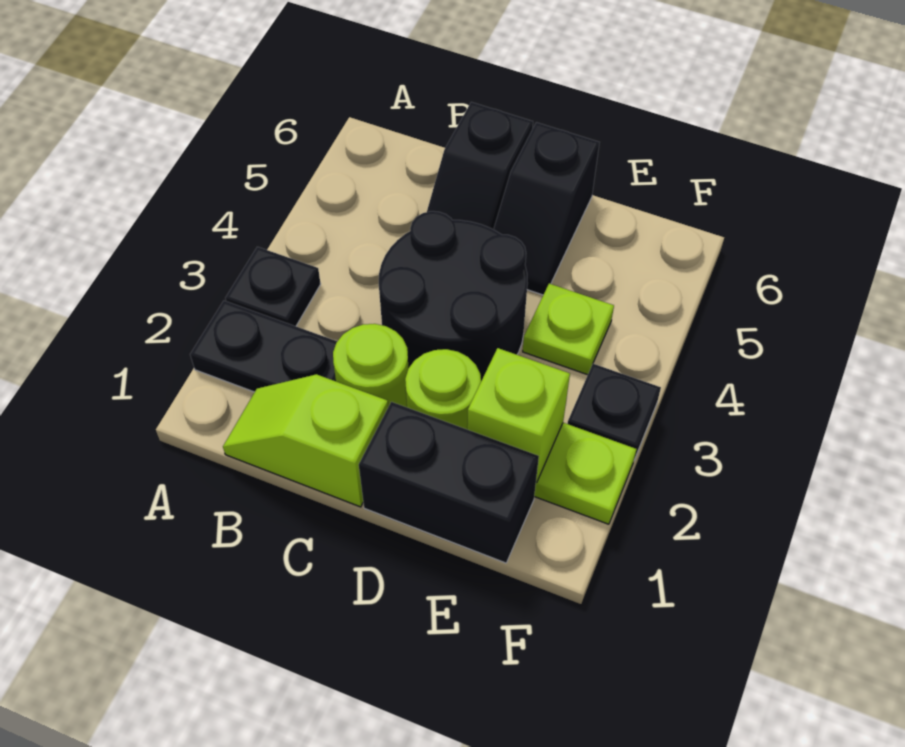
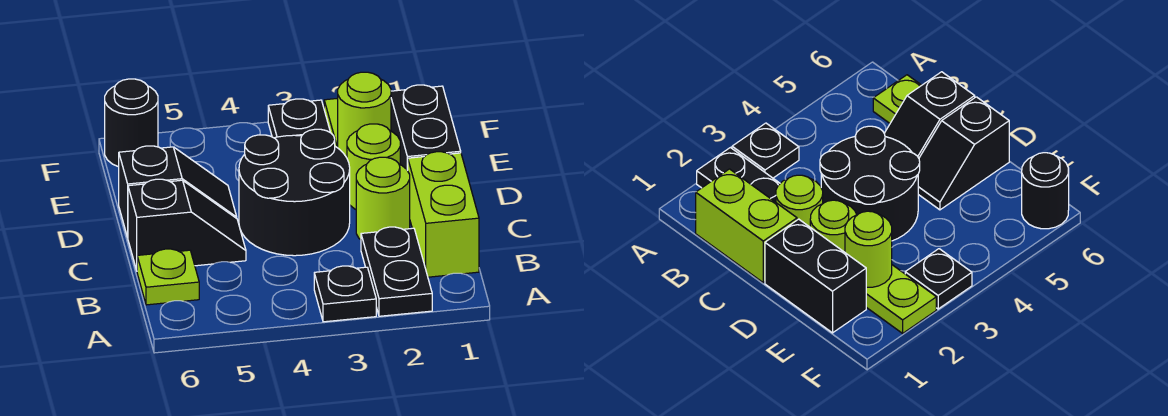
lime slope B1:C1 level 1 top C -> lime brick B1:C1 level 1
lime brick E2 level 2 -> lime round brick E2 level 2
lime plate E4 level 1 -> lime plate B6 level 1
none -> black round brick F6 level 1

